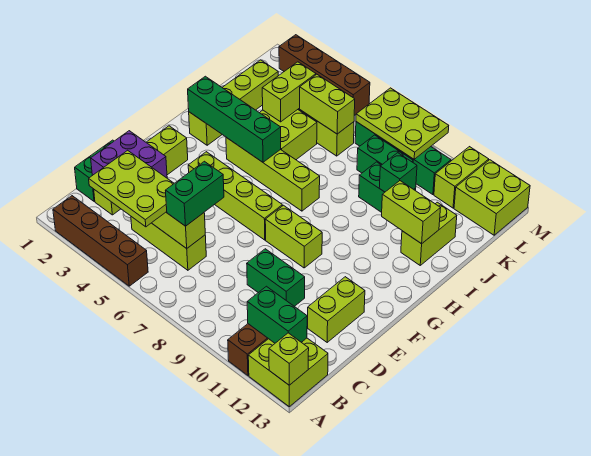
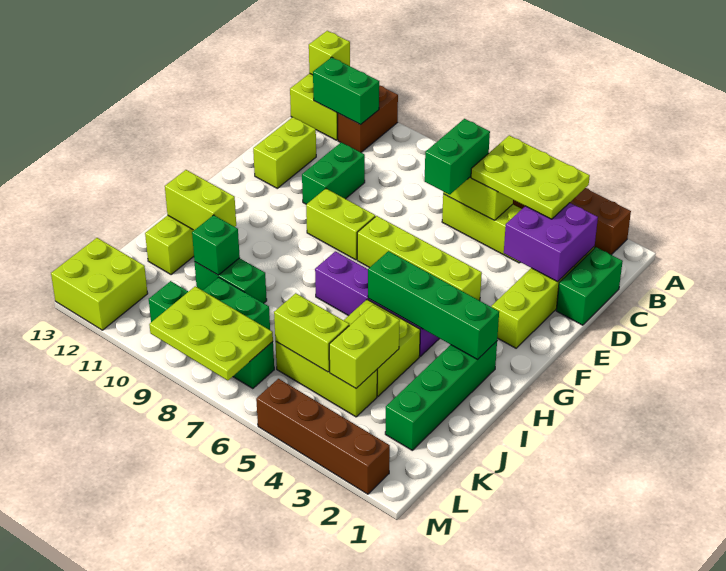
green brick D9:D10 level 1 -> green brick D10:E10 level 1
lime brick H2:K2 level 1 -> green brick H2:K2 level 1
lime brick H4:H7 level 1 -> purple brick H4:H7 level 1
lime brick L11:M11 level 1 -> none

